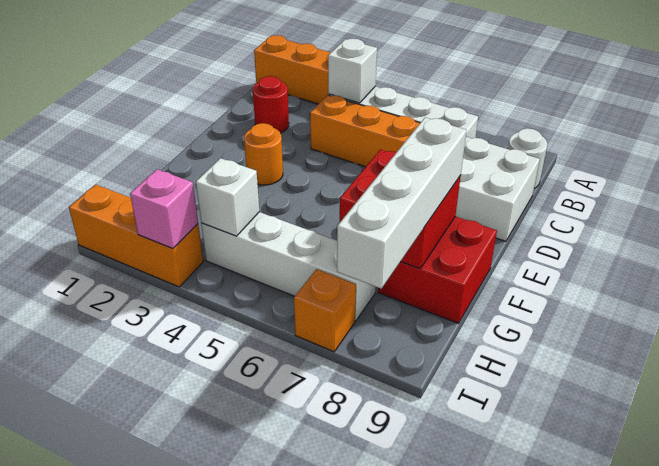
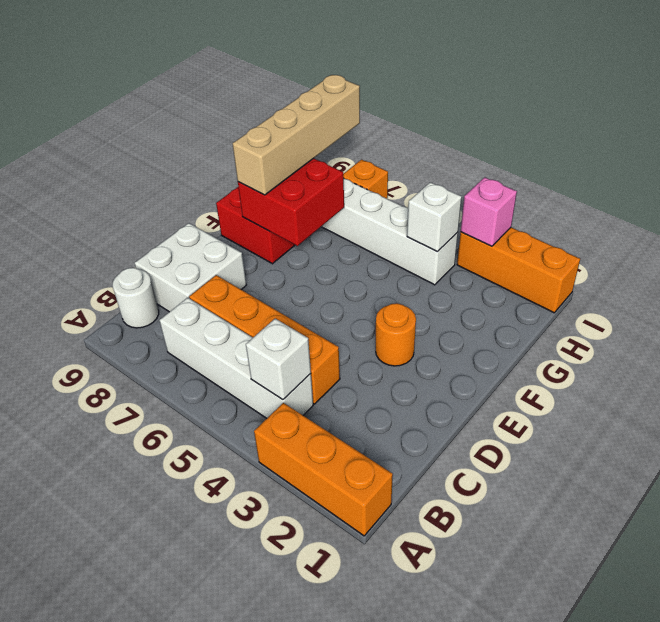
red round brick C2 level 1 -> none
white brick F8:I8 level 3 -> tan brick F8:I8 level 3

